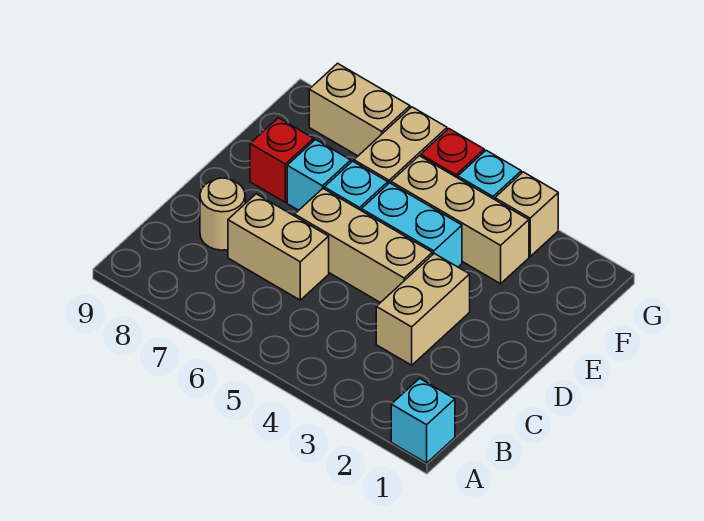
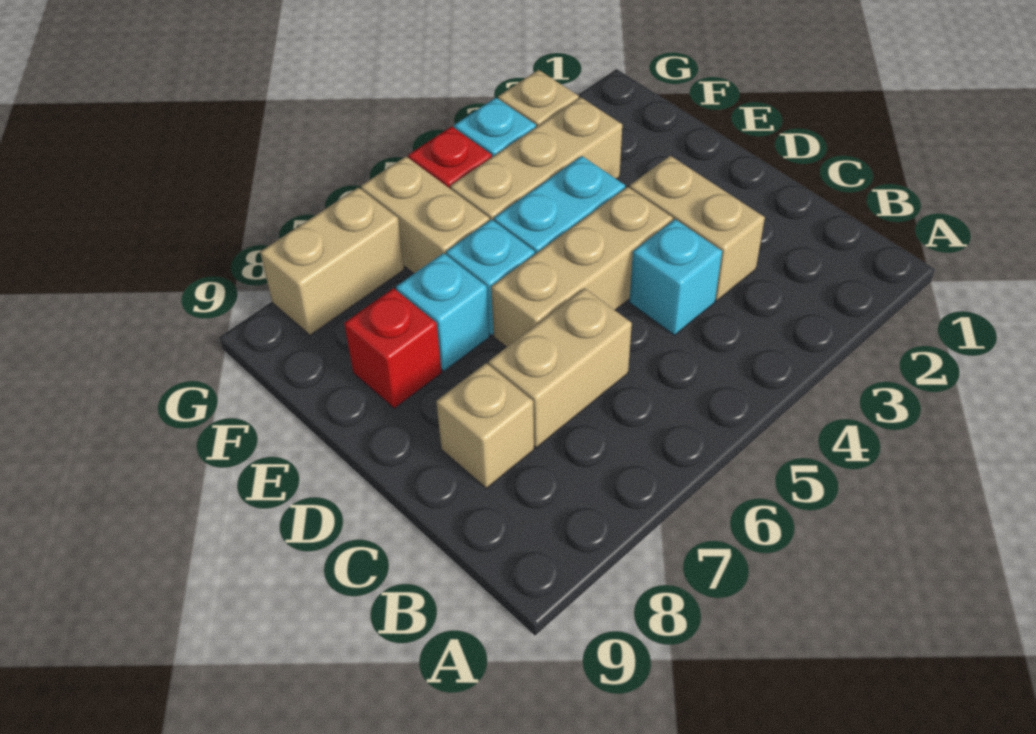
cyan brick A1 level 1 -> cyan brick C4 level 1
tan round brick C8 level 1 -> tan brick C8 level 1

